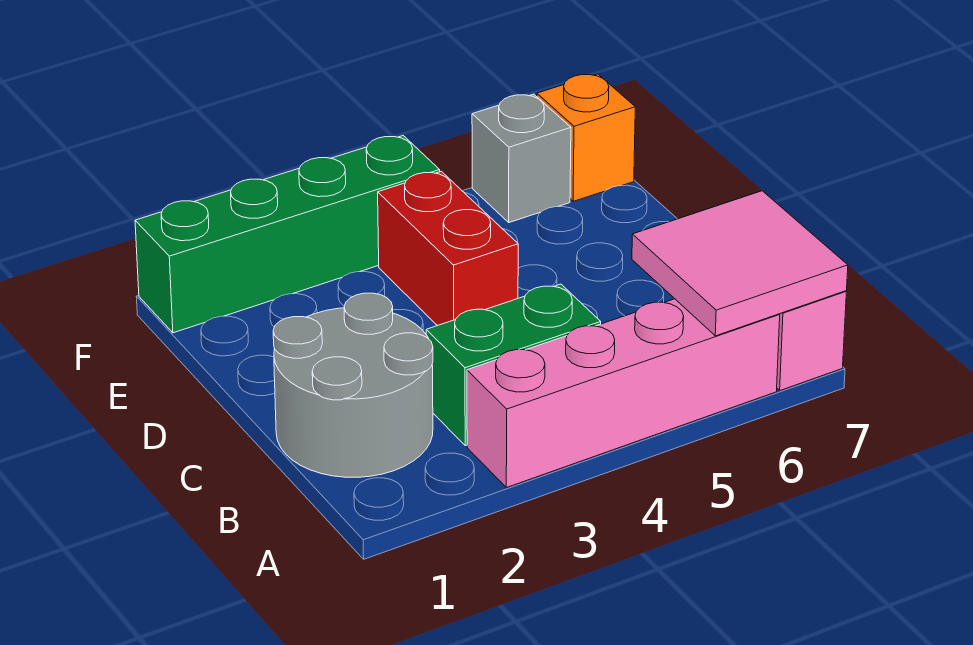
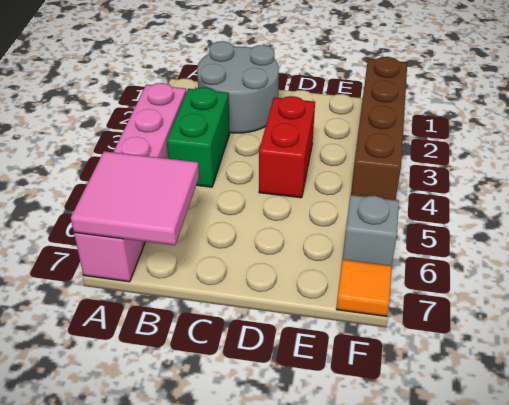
red brick D4:E4 level 1 -> red brick D3:D4 level 1
green brick F1:F4 level 1 -> brown brick F1:F4 level 1
orange brick F7 level 1 -> orange tile F7 level 1

